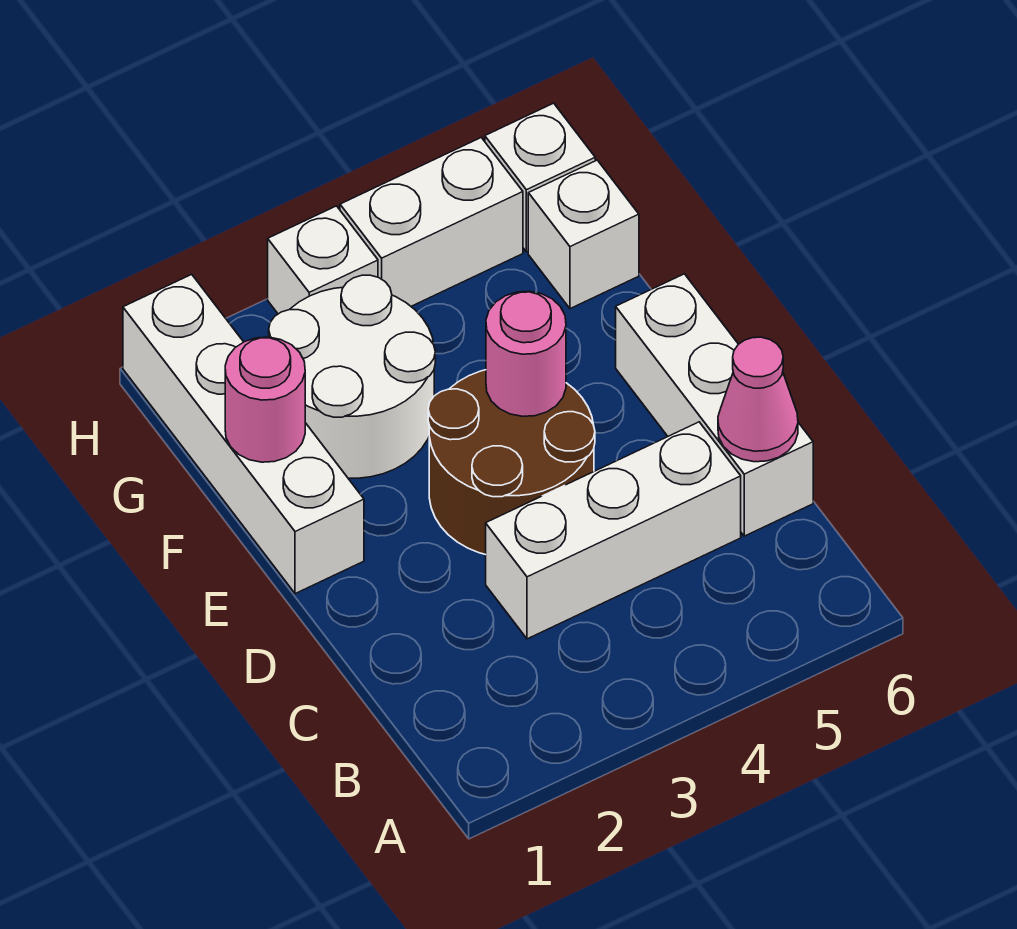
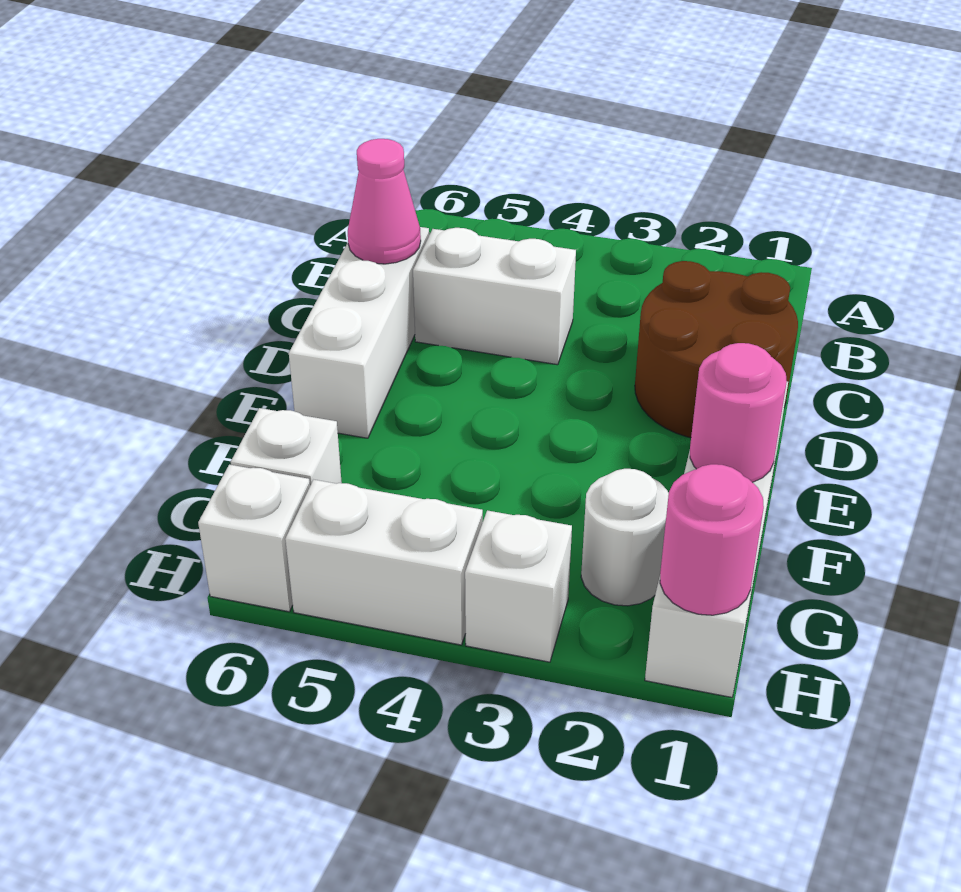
white brick C3:C5 level 1 -> white brick C4:C5 level 1
brown round brick D3:E4 level 1 -> brown round brick C1:D2 level 1
pink round brick E4 level 2 -> pink round brick H1 level 2
white round brick F2:G3 level 1 -> white round brick G2 level 1

